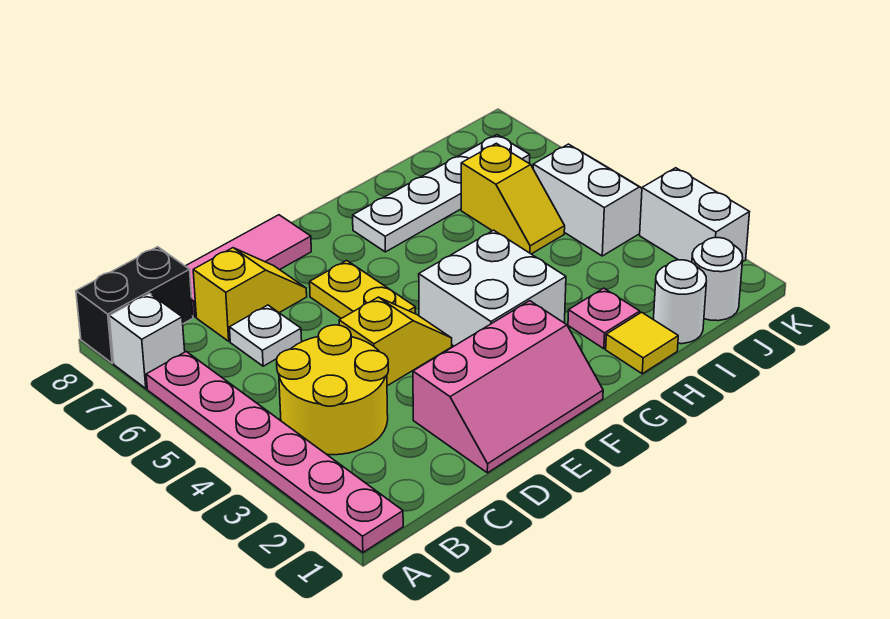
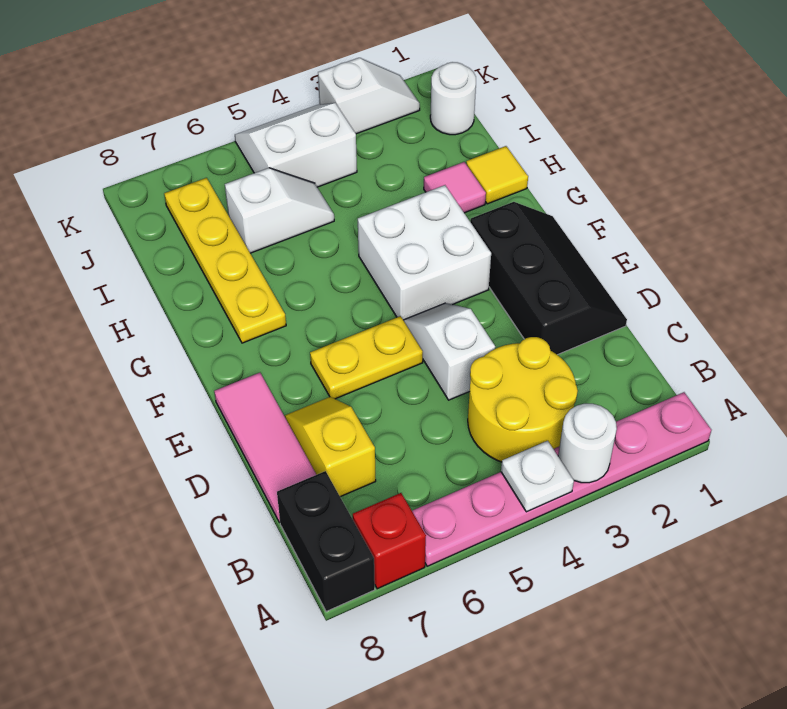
white brick A7 level 1 -> red brick A7 level 1
white plate C6 level 1 -> white plate A4 level 2
pink slope D1:F2 level 1 top 2 -> black slope D1:F2 level 1 top 2
yellow slope D4:E4 level 1 top D -> white slope D4:E4 level 1 top D
white plate G7:J7 level 1 -> yellow plate G7:J7 level 1
pink plate H2 level 1 -> pink tile H2 level 1
white round brick I1 level 1 -> white round brick A3 level 2
yellow slope I5:I6 level 1 top 6 -> white slope I5:I6 level 1 top 6
white brick K2:K3 level 1 -> white slope K2:K3 level 1 top 3

